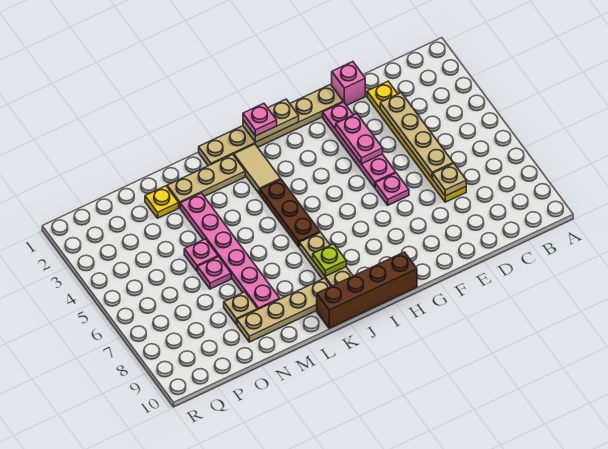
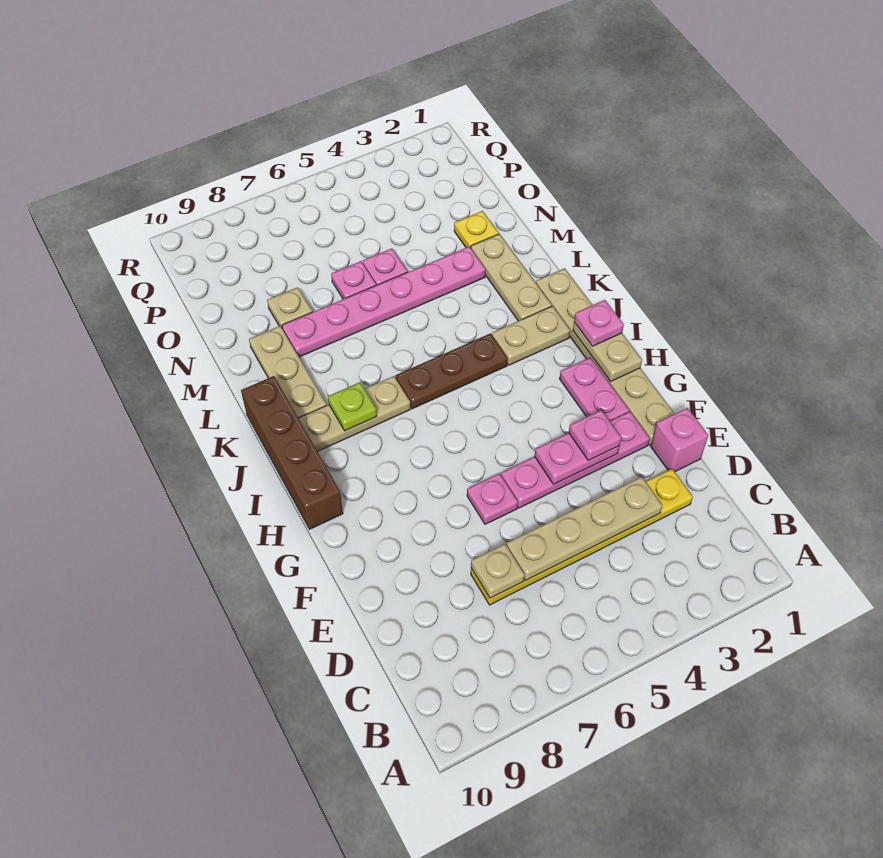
none -> pink plate F3 level 3
none -> pink plate G2:H2 level 1
tan tile J2:J3 level 1 -> tan plate J2:J3 level 1
tan plate K9:N9 level 1 -> tan plate K9:M9 level 1

